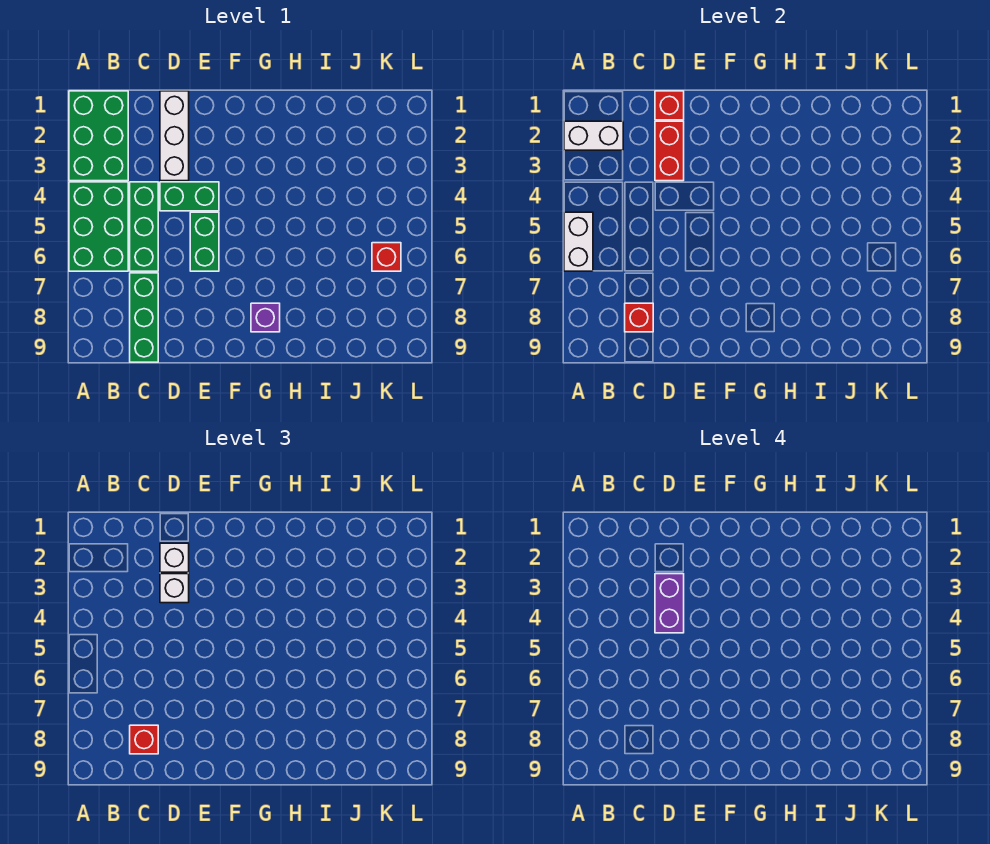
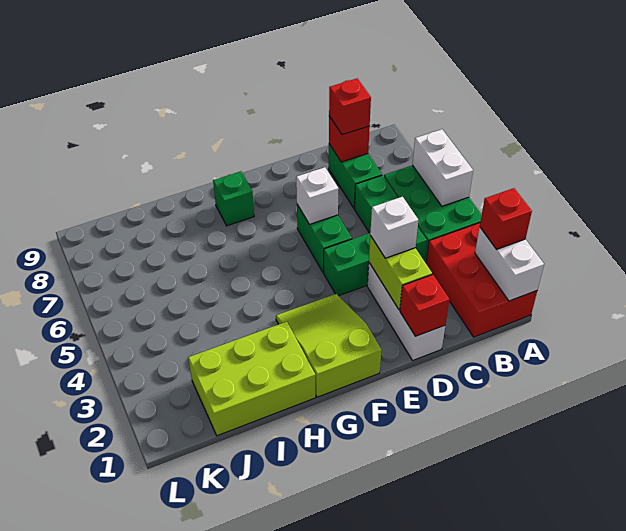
green brick A1:B3 level 1 -> red brick A1:B3 level 1
white brick A2:B2 level 2 -> white brick A1:A2 level 2
green brick C7:C9 level 1 -> green brick C7:C8 level 1
red brick D2:D3 level 2 -> lime brick D2:D3 level 2
white brick D2 level 3 -> white brick E6 level 2
purple brick D3:D4 level 4 -> none
none -> lime slope F1:G3 level 1 top 1
purple brick G8 level 1 -> green brick G8 level 1
none -> lime brick H1:J2 level 1
red brick K6 level 1 -> red brick A2 level 3

